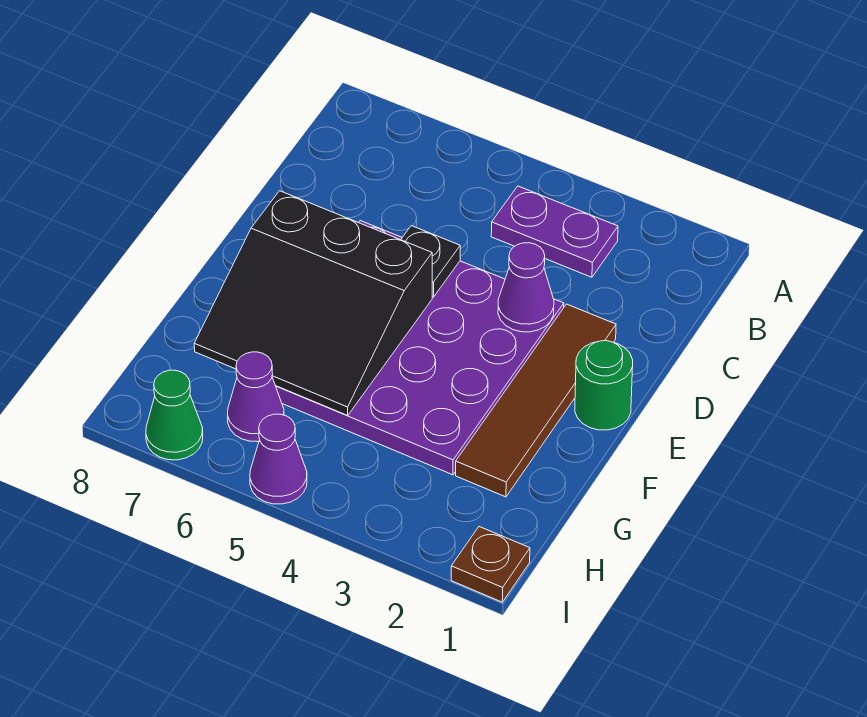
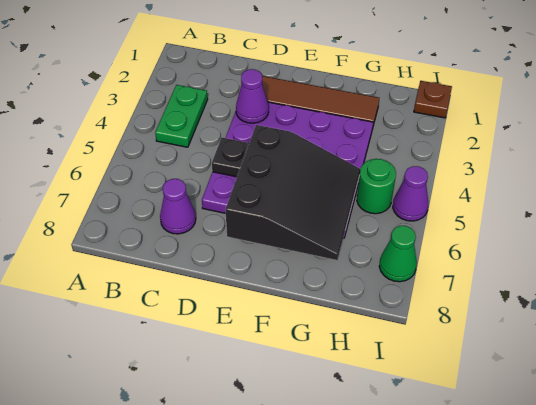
purple plate B3:B4 level 1 -> green plate B3:B4 level 1
green round brick E1 level 1 -> green round brick H5 level 1
purple cone H6 level 1 -> purple cone C7 level 1

